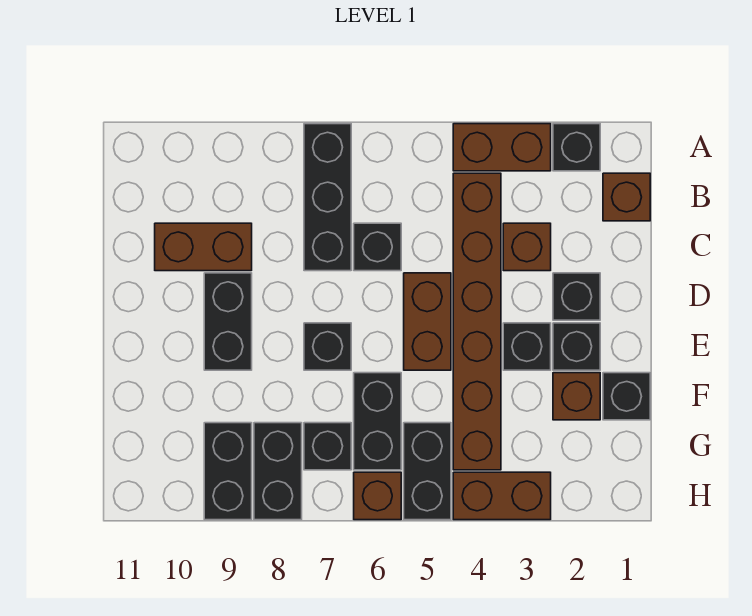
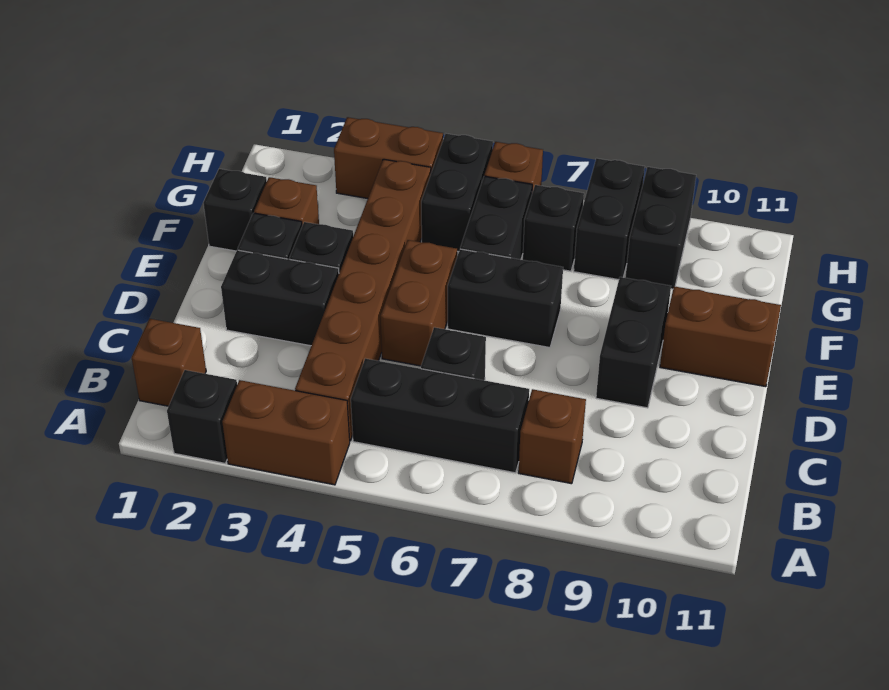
black brick A7:C7 level 1 -> black brick B5:B7 level 1
brown brick C3 level 1 -> brown brick B8 level 1
brown brick C9:C10 level 1 -> brown brick E10:E11 level 1
black brick D2 level 1 -> black brick D2:D3 level 1
black brick E7 level 1 -> black brick E6:E7 level 1

